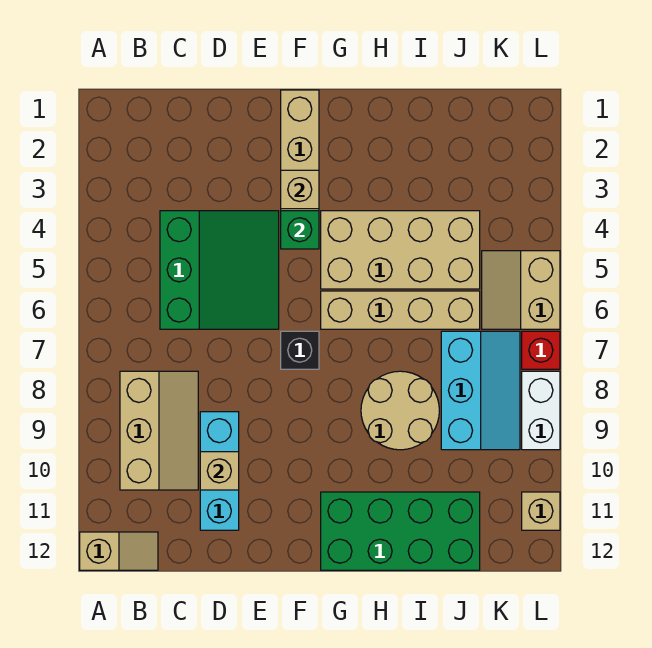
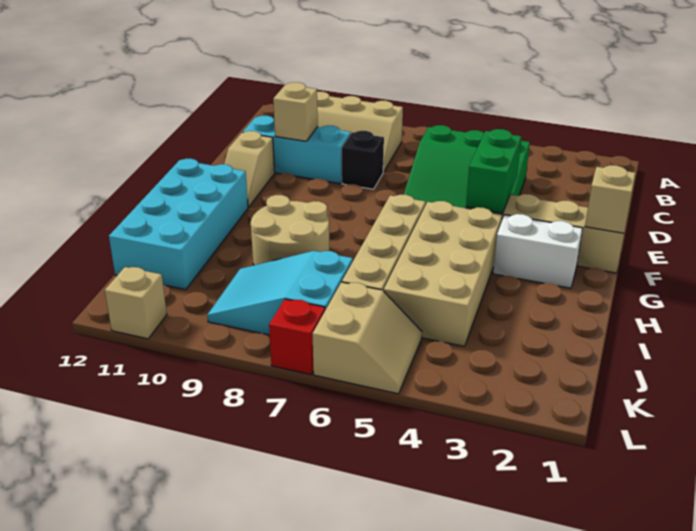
tan slope A12:B12 level 1 top A -> tan slope E11:F11 level 1 top E
tan brick F3 level 2 -> tan brick F1 level 2
green brick F4 level 2 -> green brick E4:F4 level 2
black brick F7 level 1 -> black brick D8 level 1
green brick G11:J12 level 1 -> cyan brick G11:J12 level 1
cyan slope J7:K9 level 1 top J -> cyan slope J7:K9 level 1 top 7
tan slope K5:L6 level 1 top L -> tan slope K5:L6 level 1 top 6
white brick L8:L9 level 1 -> white brick G2:G3 level 1

